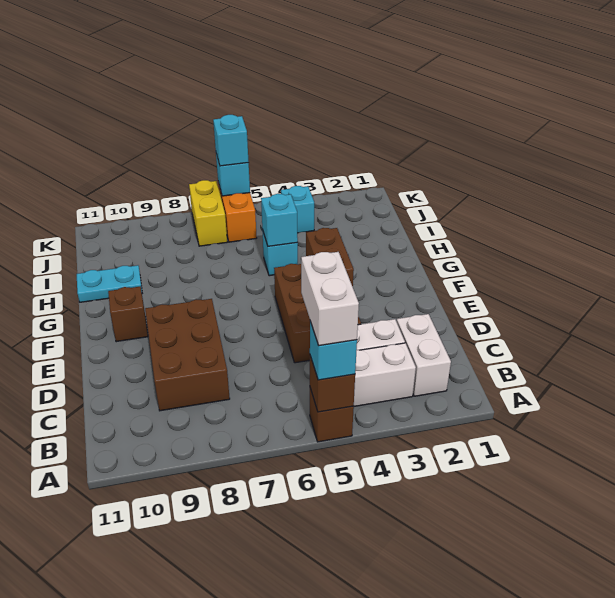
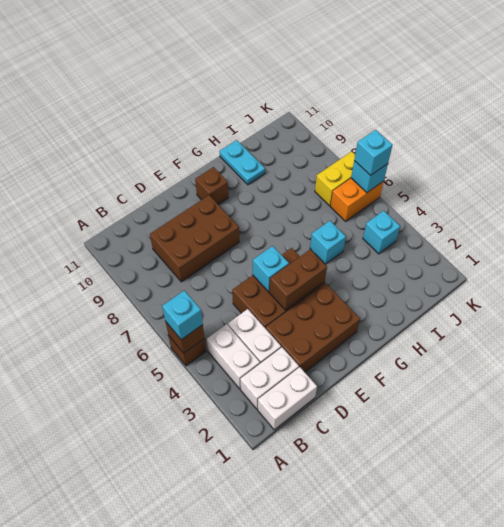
white brick A5:B5 level 4 -> white brick B1:C1 level 1
none -> brown brick D2:F3 level 1
cyan brick H5 level 2 -> cyan brick E5 level 2

